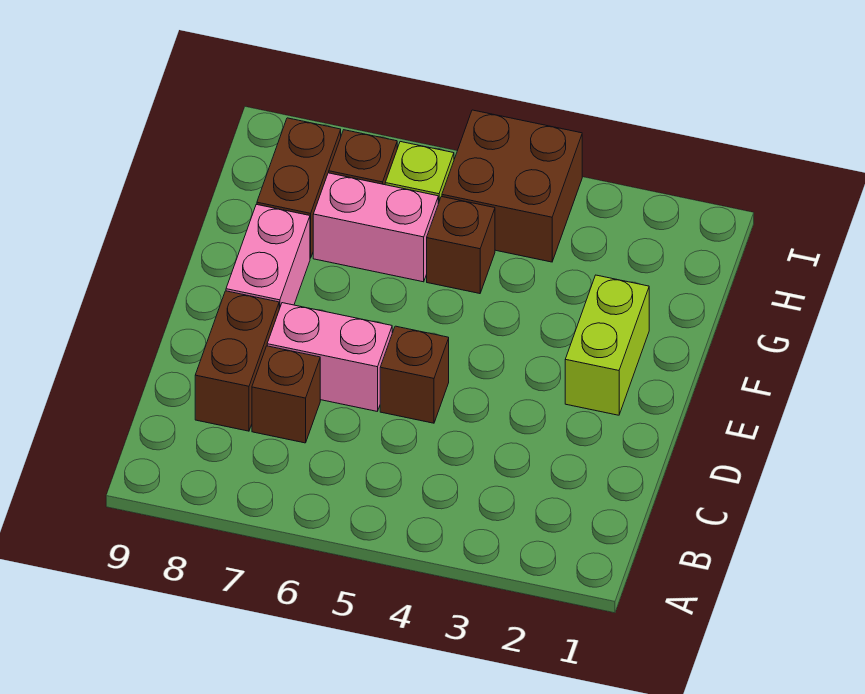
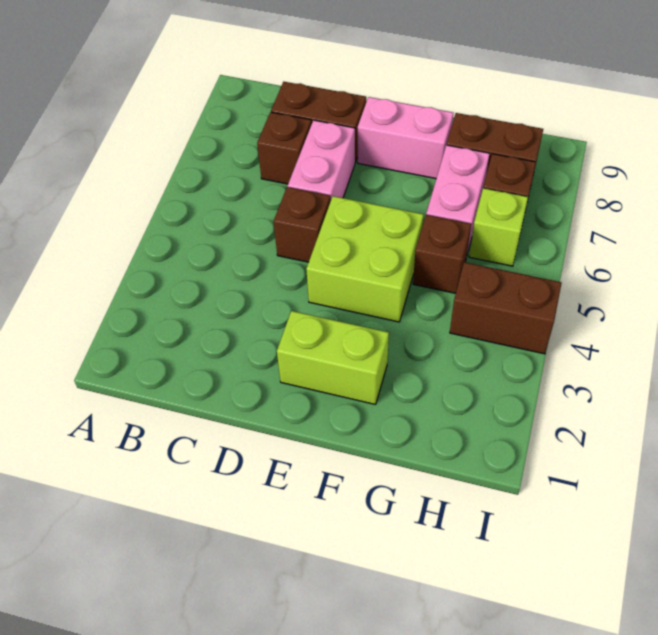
none -> lime brick E4:F5 level 1
brown brick H4:I5 level 1 -> brown brick H4:I4 level 1

